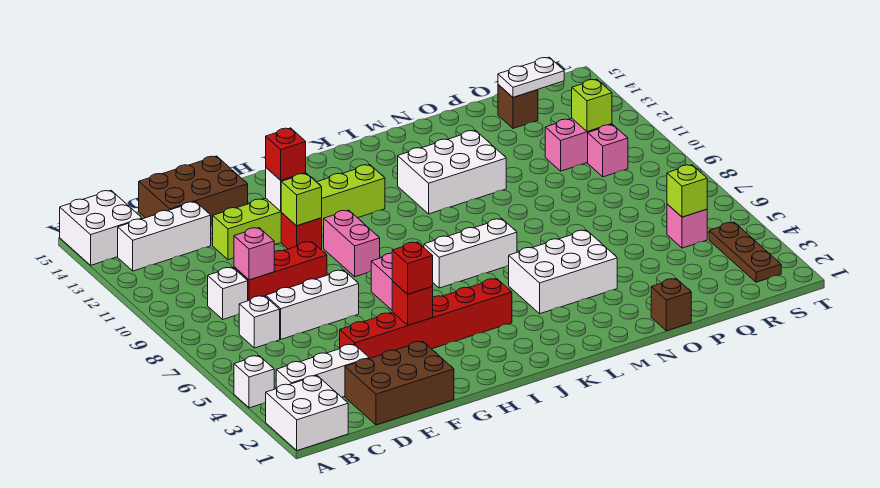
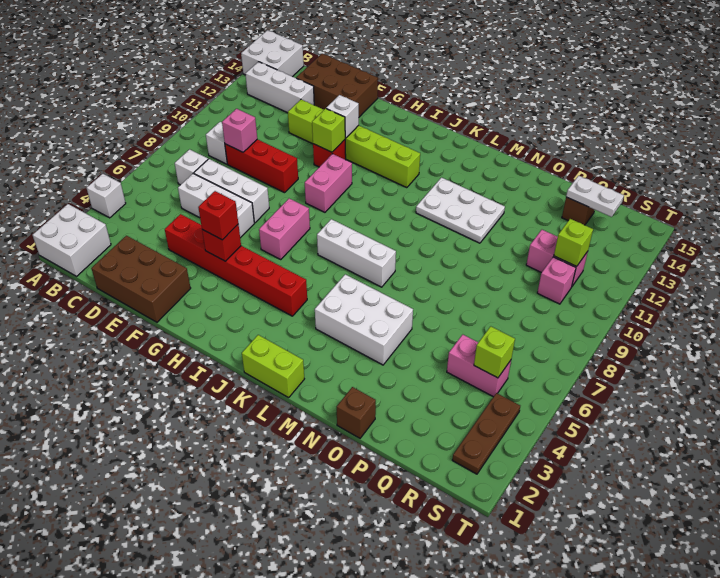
white brick B3:D3 level 1 -> white brick D6:F6 level 1
red brick G12 level 3 -> none
none -> lime brick K1:L1 level 1
white brick L11:N12 level 1 -> white plate L11:N12 level 1
pink brick R5 level 1 -> pink brick Q5:R5 level 1

